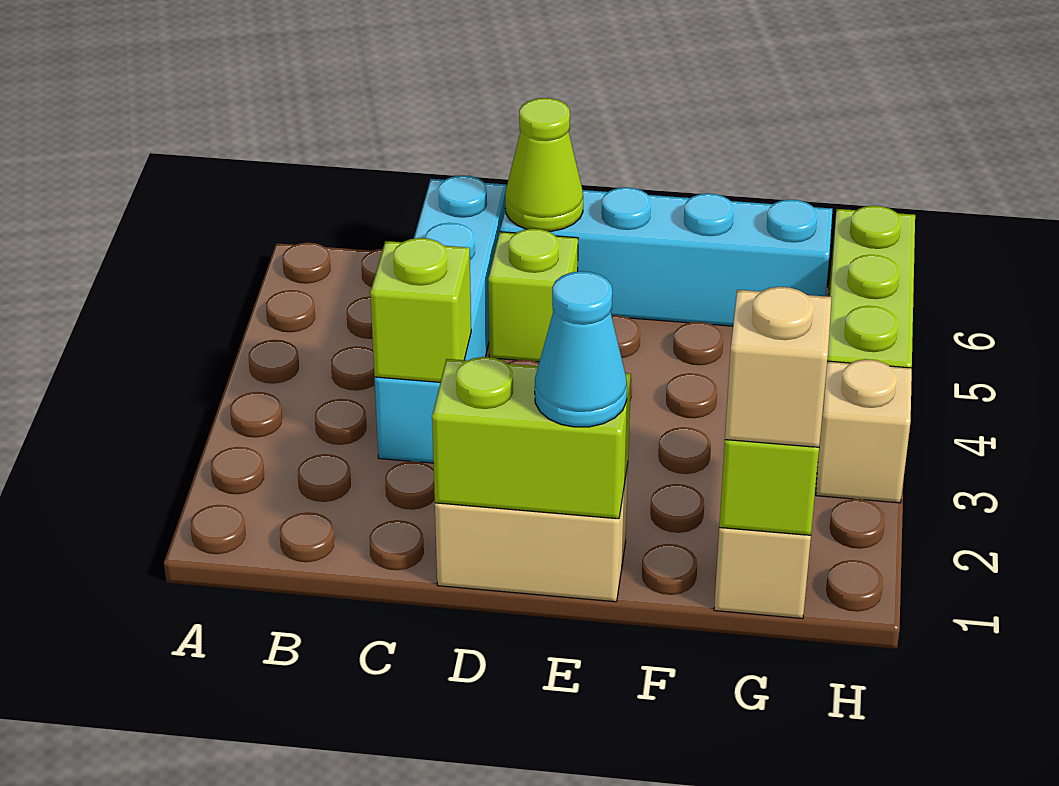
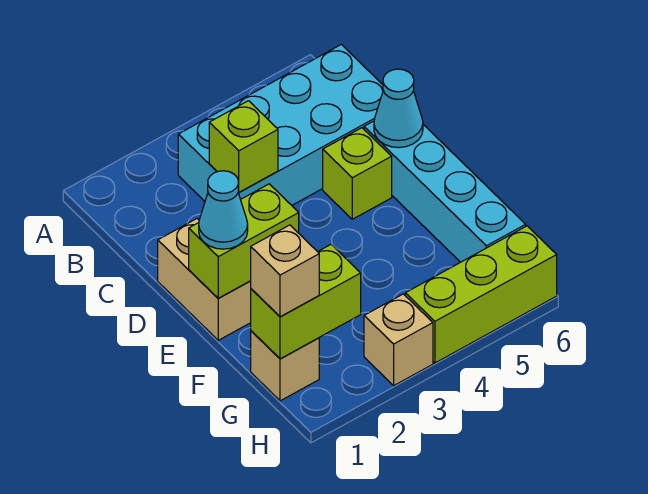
cyan brick C3:C6 level 1 -> cyan brick B3:C6 level 1
lime brick D1:E1 level 2 -> lime brick E1:E2 level 2
lime cone D6 level 2 -> cyan cone D6 level 2

